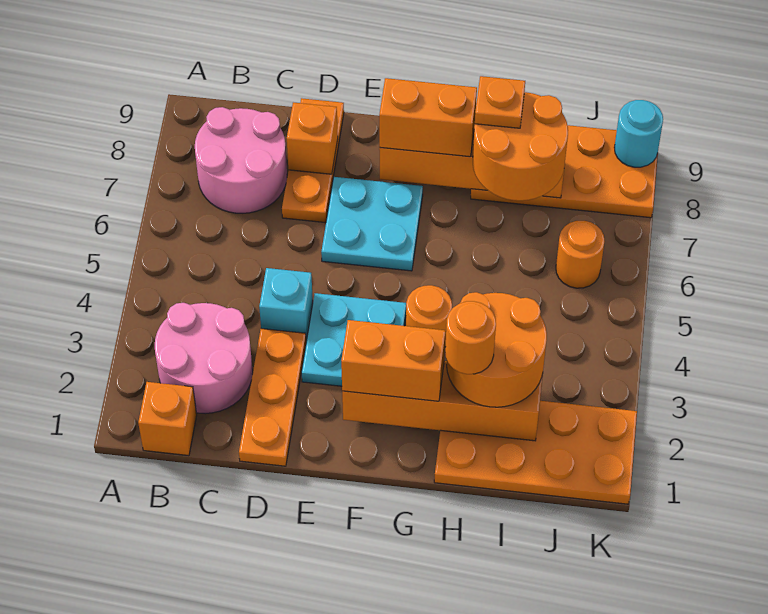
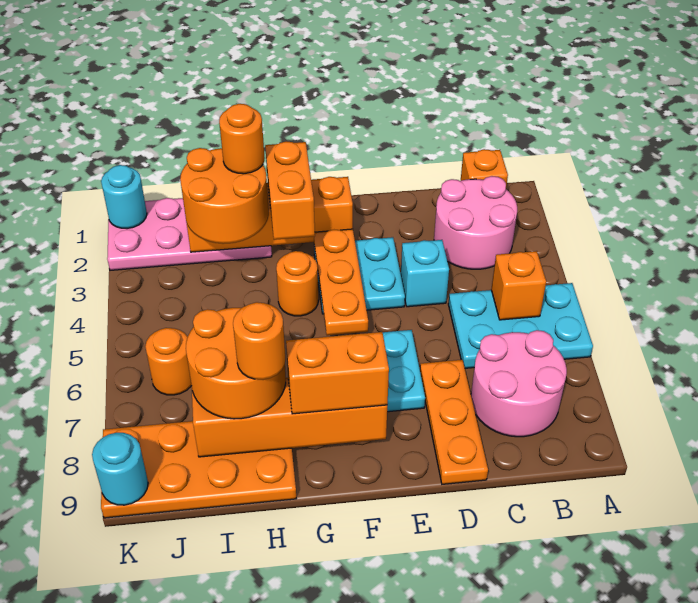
none -> cyan plate A5:C6 level 1
orange plate D1:D3 level 1 -> orange plate F3:F5 level 2
orange brick D8 level 2 -> orange brick B5 level 2
orange brick F2:G2 level 3 -> orange brick G2:G3 level 3
orange plate H1:K2 level 1 -> pink plate H1:K2 level 1
orange plate H8 level 4 -> orange round brick H8 level 4
none -> cyan round brick K1 level 2

